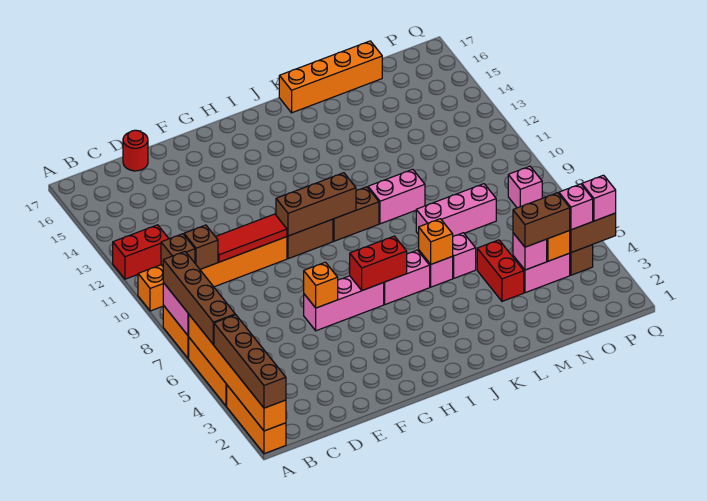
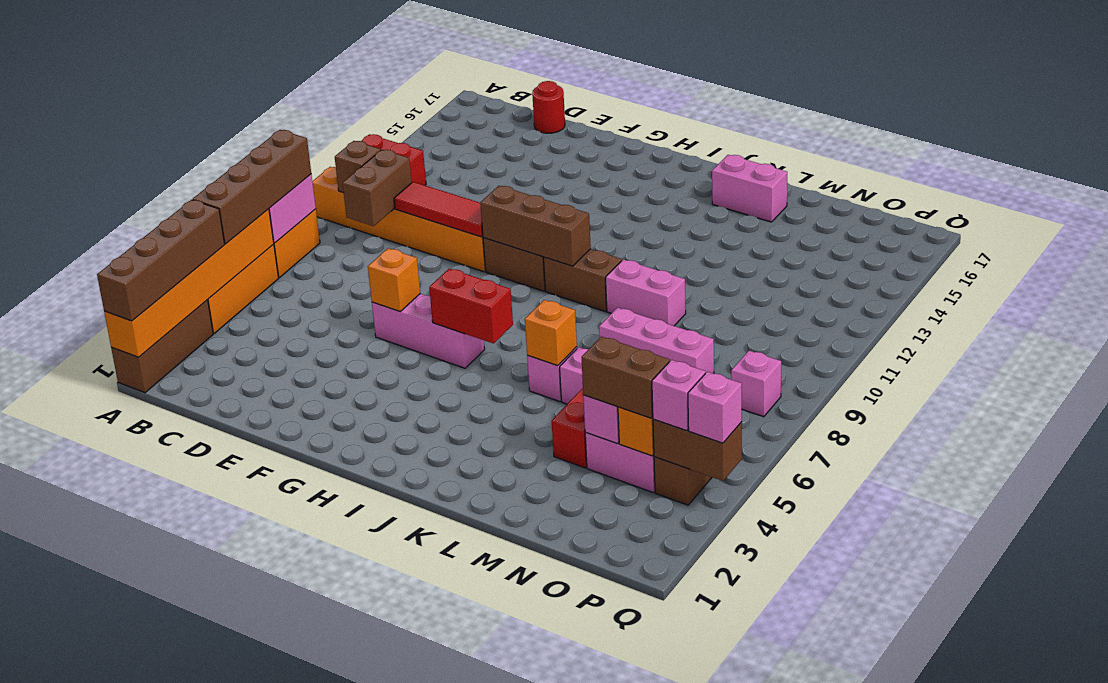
orange brick A1:A3 level 1 -> brown brick A1:A3 level 1
brown brick C10 level 2 -> brown brick C9:C10 level 2
pink brick I6:J6 level 1 -> pink brick K16:L16 level 1
orange brick K17:N17 level 1 -> none

